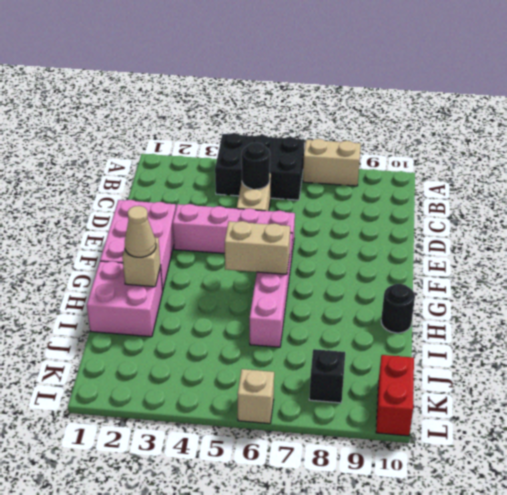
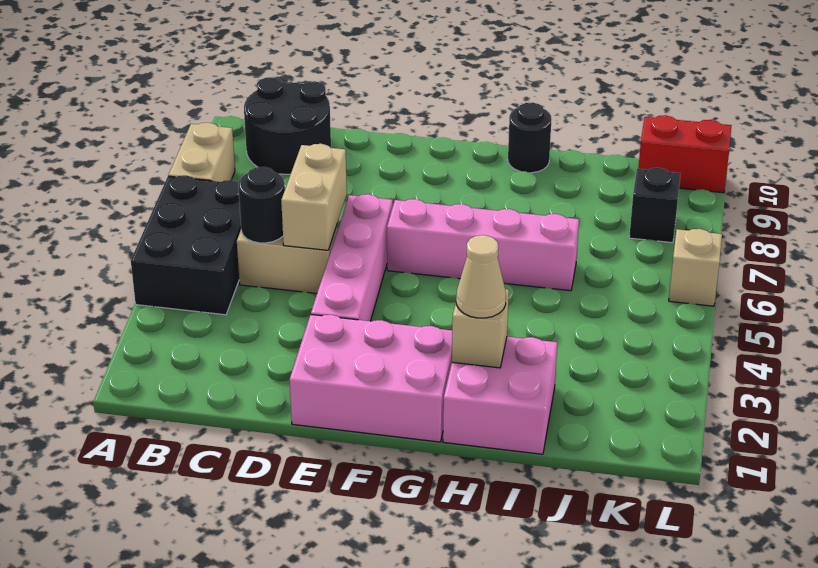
none -> black round brick B9:C10 level 1
tan brick G5:G6 level 2 -> tan brick D5:D6 level 2

